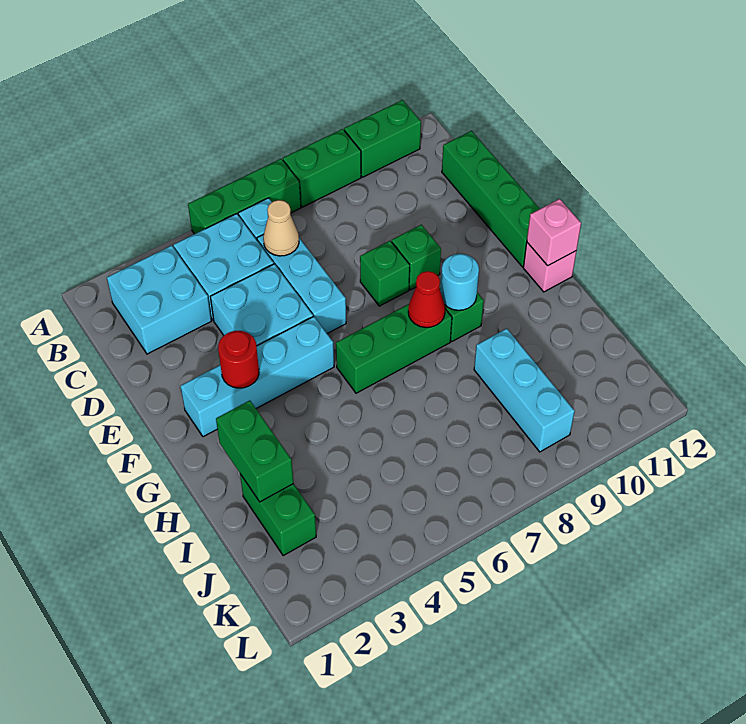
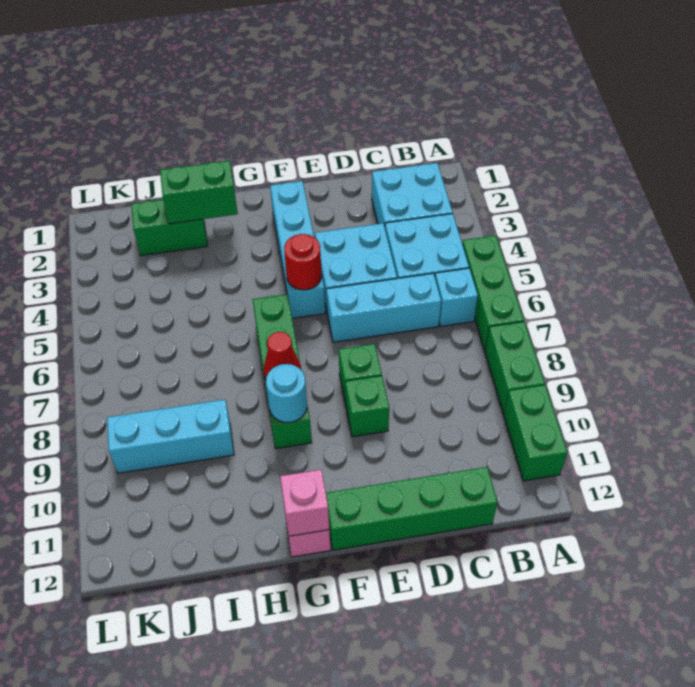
tan cone C6 level 2 -> none
red round brick F3 level 2 -> red round brick F5 level 2

